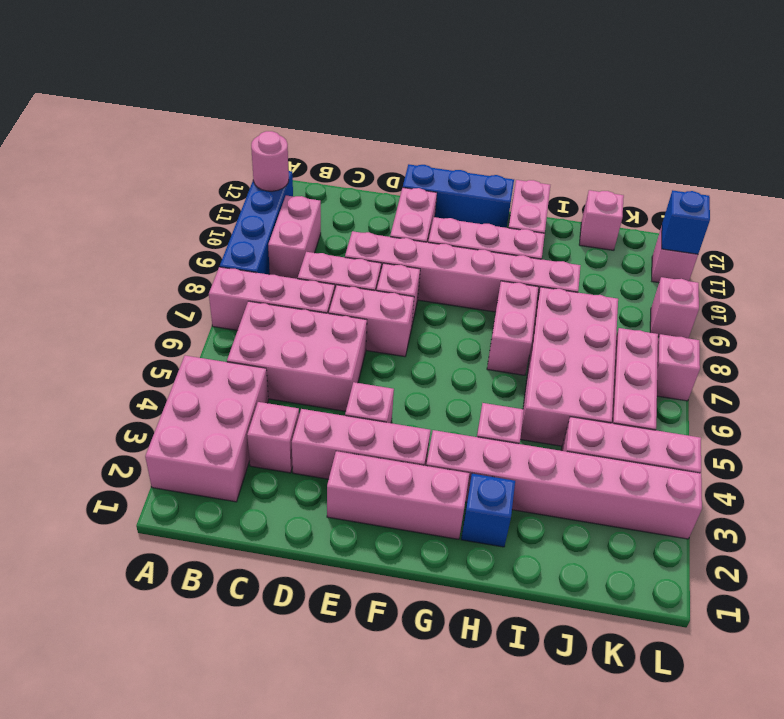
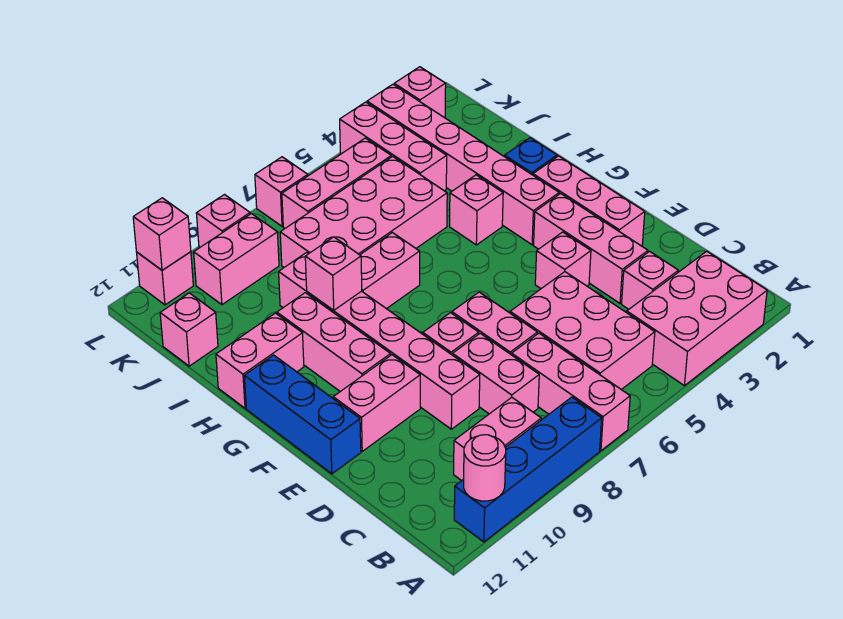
none -> pink brick H9 level 2
none -> pink brick K9:K10 level 1
none -> pink brick L2 level 1
blue brick L11 level 2 -> pink brick L11 level 2

